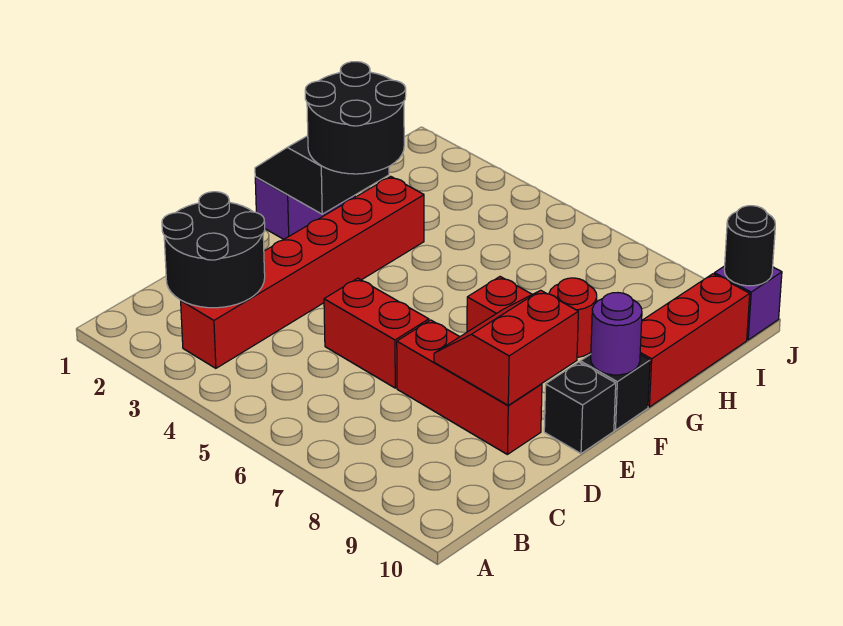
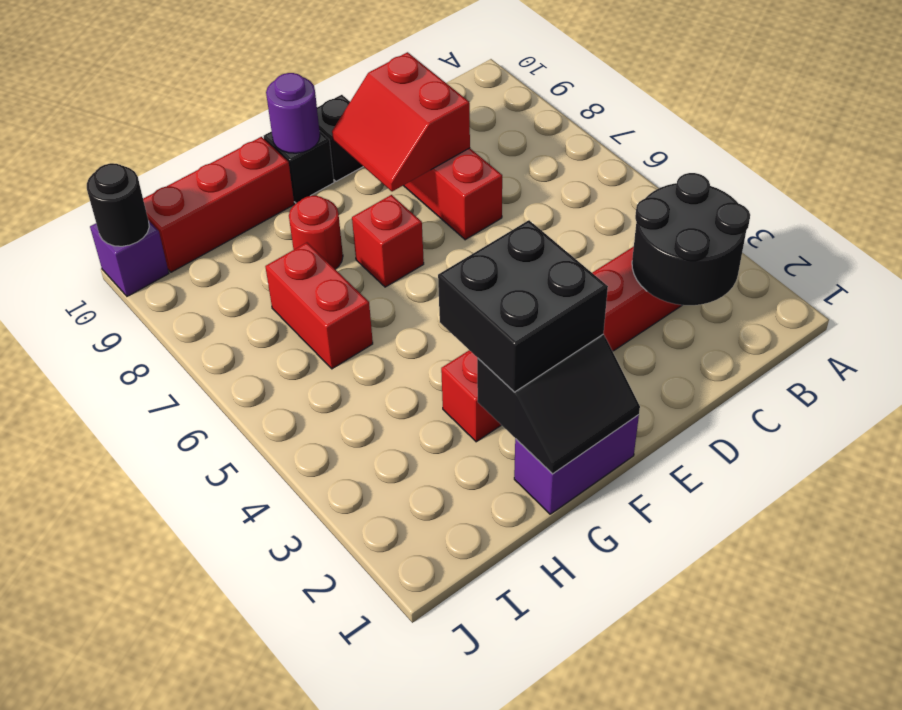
red brick D5:D6 level 1 -> red brick H6:H7 level 1
red slope D8:E9 level 2 top 9 -> red slope D8:E9 level 2 top D
black round brick F2:G3 level 3 -> black brick F2:G3 level 3

